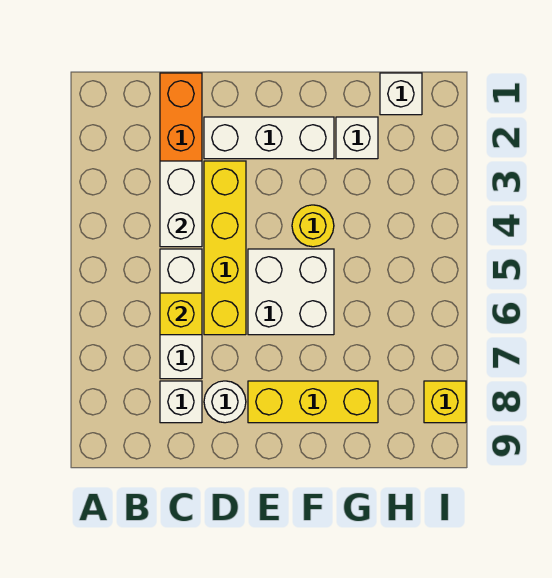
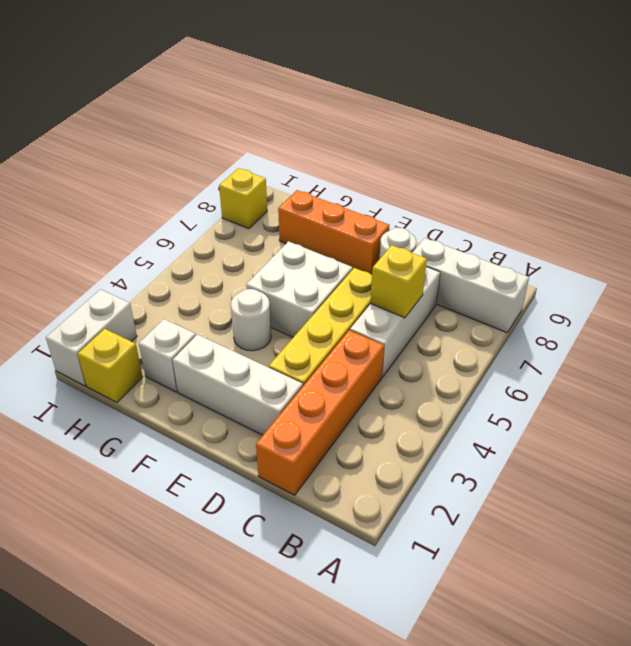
white brick C3:C4 level 2 -> white brick I1:I2 level 1
white brick C8 level 1 -> white brick A8:C8 level 1
yellow brick E8:G8 level 1 -> orange brick E8:G8 level 1
yellow round brick F4 level 1 -> white round brick F4 level 1
white brick H1 level 1 -> yellow brick H1 level 1

